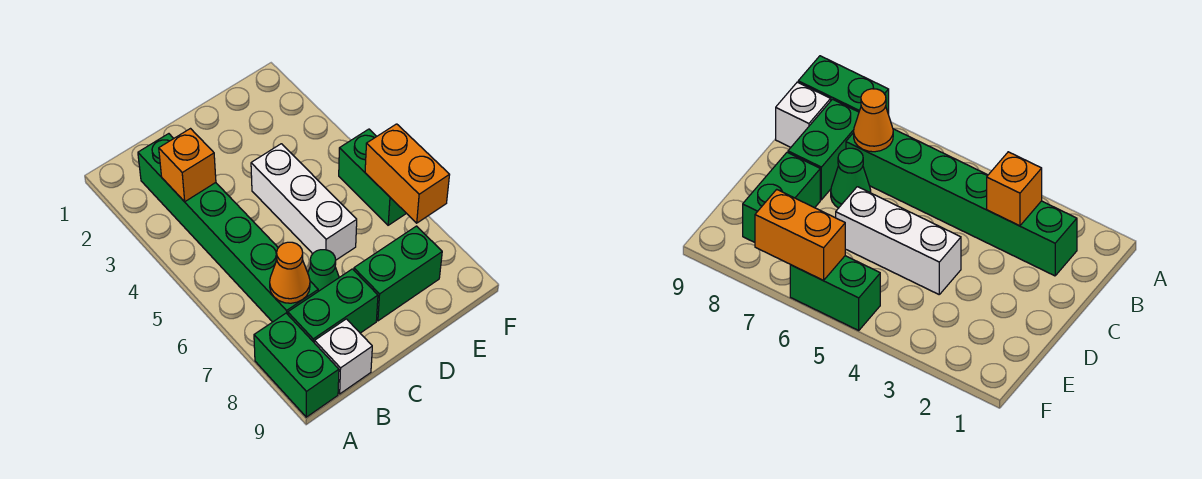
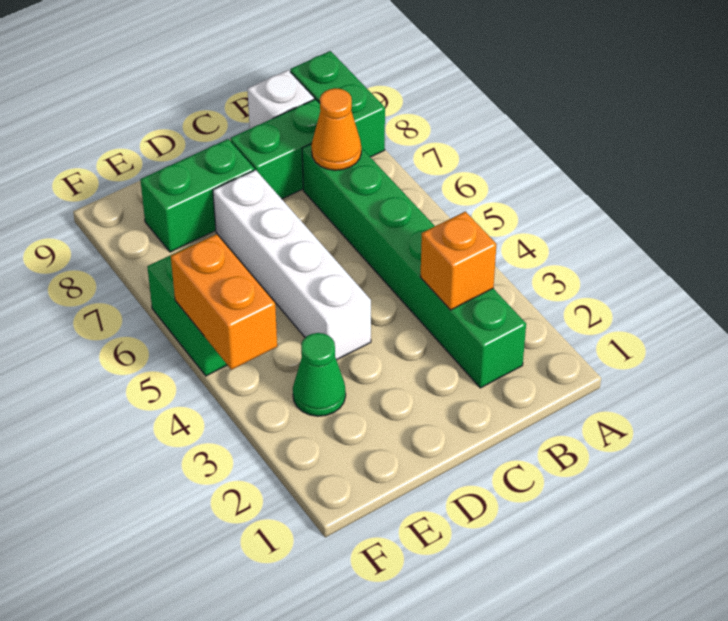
green cone C7 level 1 -> green cone E3 level 1
white brick D4:D6 level 1 -> white brick D4:D7 level 1
orange brick F6:F7 level 2 -> orange brick F4:F5 level 2

